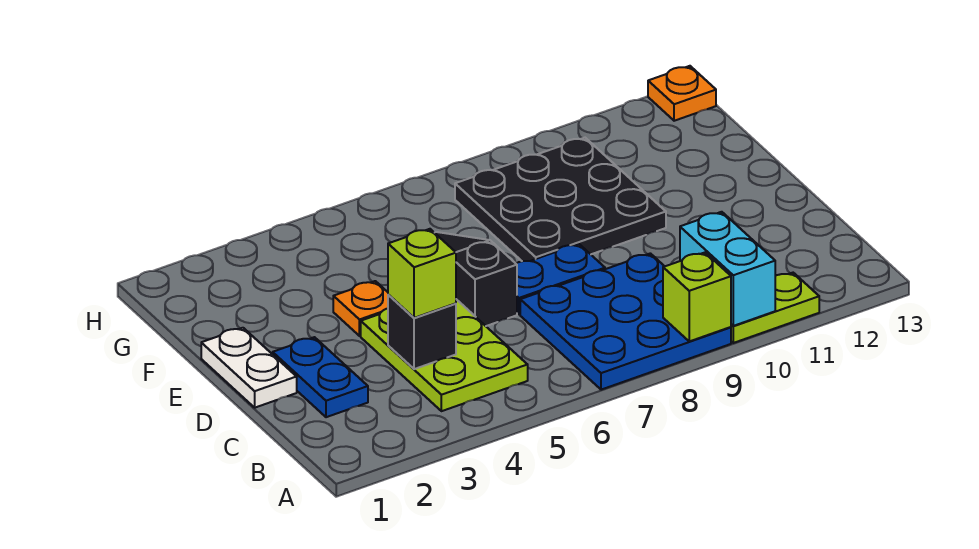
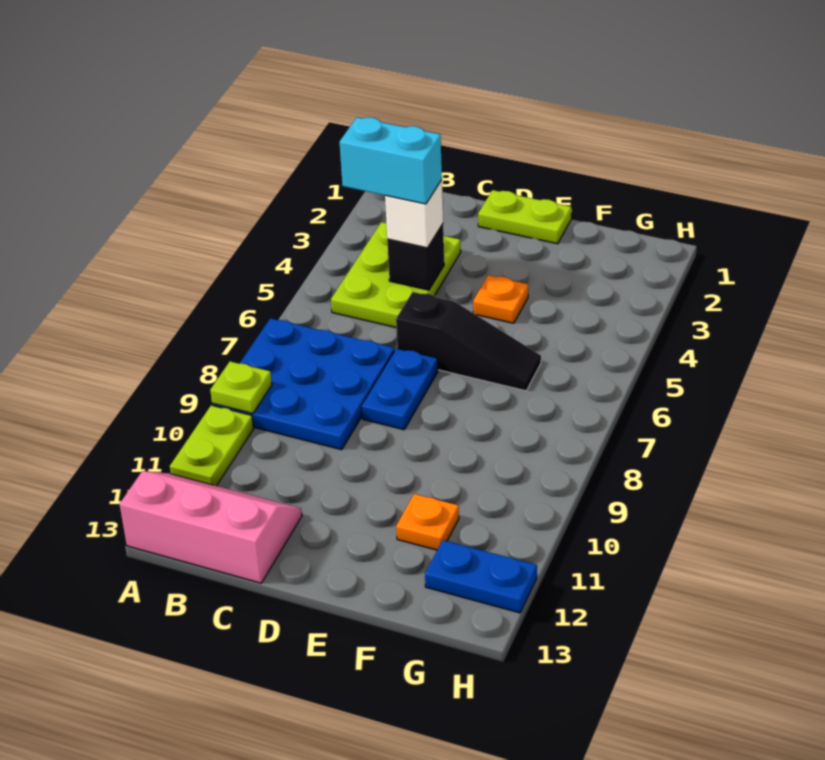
lime brick A9 level 2 -> lime plate A9 level 2
cyan brick A10:B10 level 2 -> cyan brick B4:C4 level 4
none -> pink slope A12:C13 level 1 top 13
lime plate B4:D5 level 1 -> lime plate B3:C5 level 1
blue plate C2:D2 level 1 -> blue plate G12:H12 level 1
lime brick C4 level 3 -> white brick C4 level 3
white plate D1:E1 level 1 -> lime plate D1:E1 level 1
black plate E8:G10 level 1 -> none
orange plate H13 level 1 -> orange plate F11 level 1

